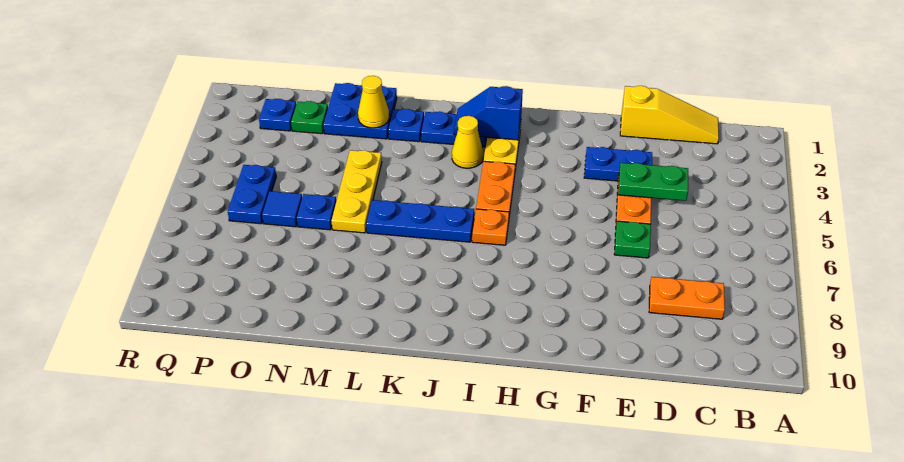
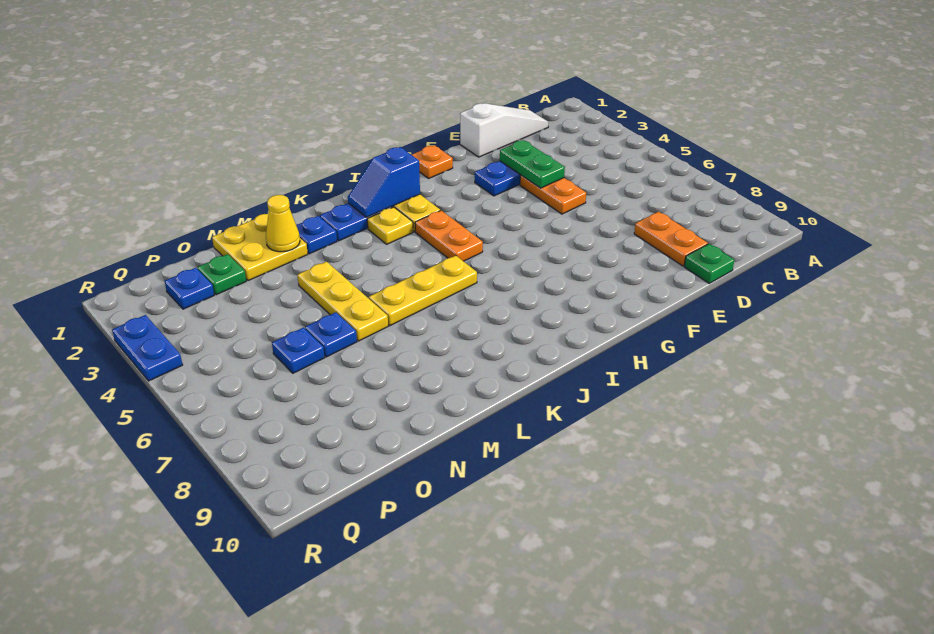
yellow slope C1:E1 level 1 top E -> white slope C1:E1 level 1 top E
orange plate C8:D8 level 1 -> orange plate D8:D9 level 1
green plate D4:E4 level 2 -> green plate E3:E4 level 2
green plate E6 level 1 -> green plate D10 level 1
orange plate I6 level 1 -> orange plate G1 level 1
yellow cone J3 level 1 -> yellow plate J3 level 1
blue plate J6:L6 level 1 -> yellow plate J6:L6 level 1
blue plate M1:N2 level 1 -> yellow plate M1:N2 level 1
blue tile O6 level 1 -> blue plate O6 level 1
blue plate P5:P6 level 1 -> blue plate R3:R4 level 1

